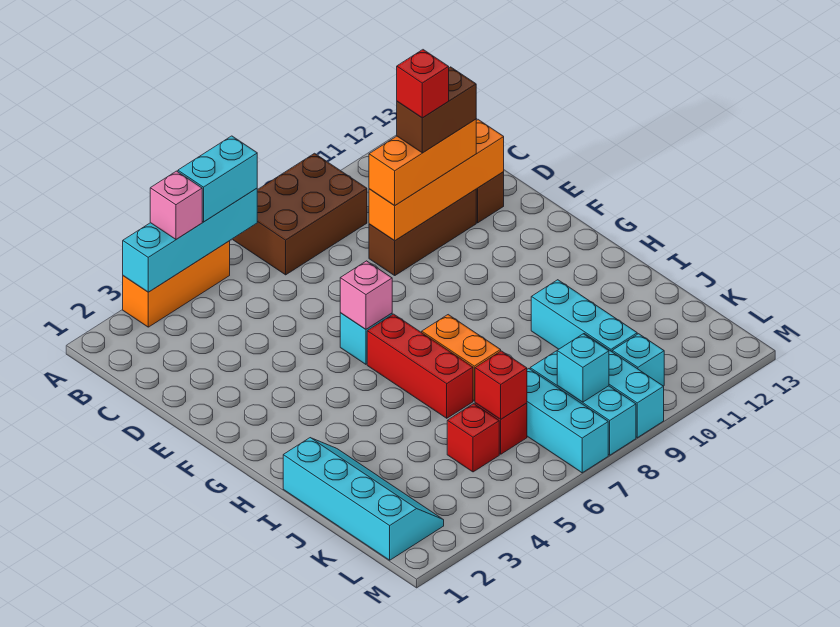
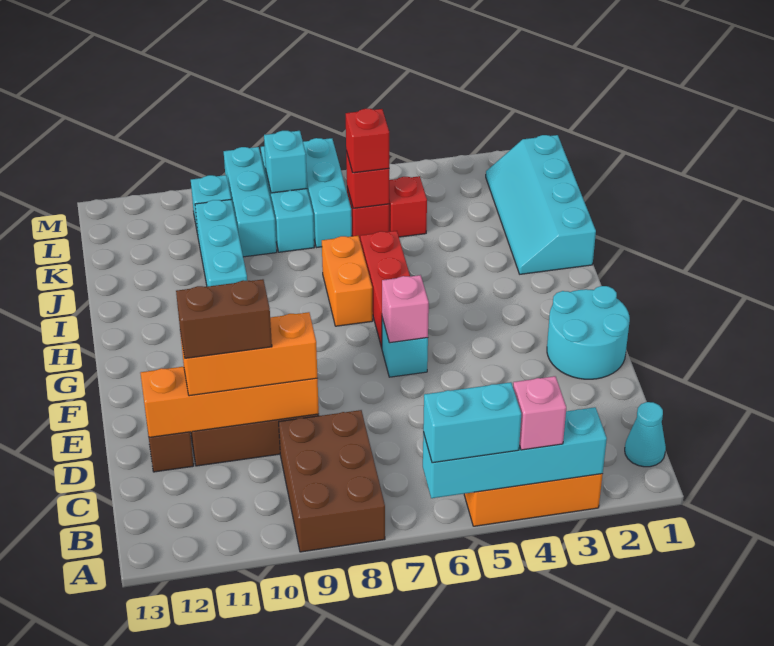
brown brick A7:B9 level 1 -> brown brick A8:C9 level 1
none -> cyan cone B1 level 1
red brick D10 level 5 -> red brick K6 level 3
none -> cyan round brick E1:F2 level 1

